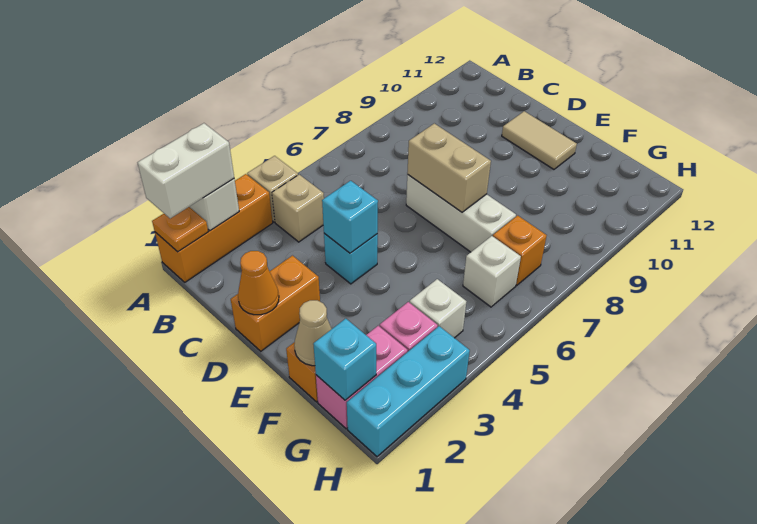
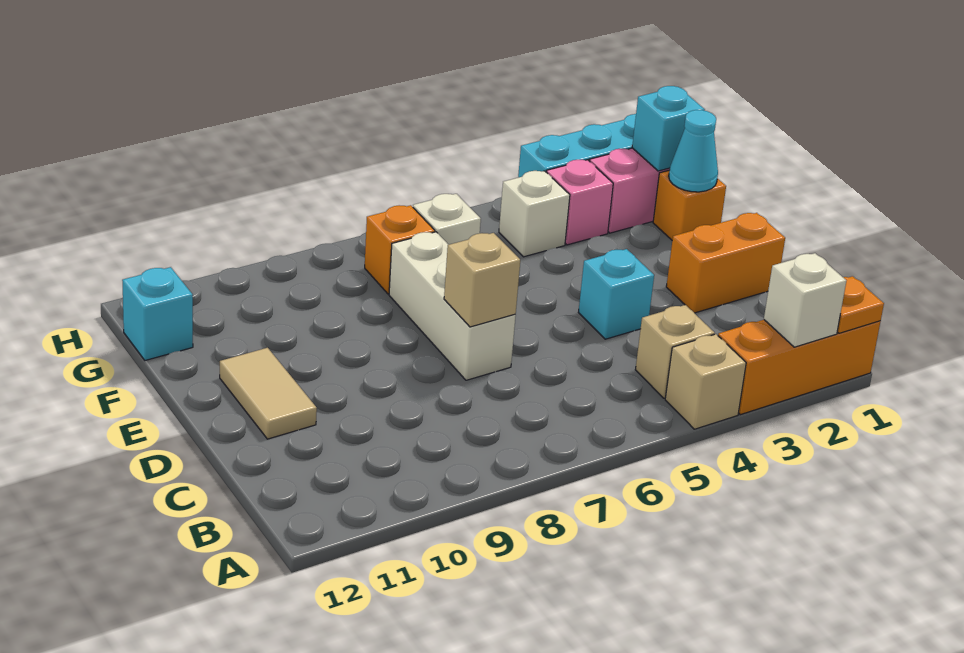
white brick A1:A2 level 3 -> none
orange cone D1 level 2 -> none
cyan brick D4 level 2 -> cyan brick G12 level 1
tan brick D7:E7 level 2 -> tan brick D7 level 2
tan cone F1 level 2 -> cyan cone F1 level 2

